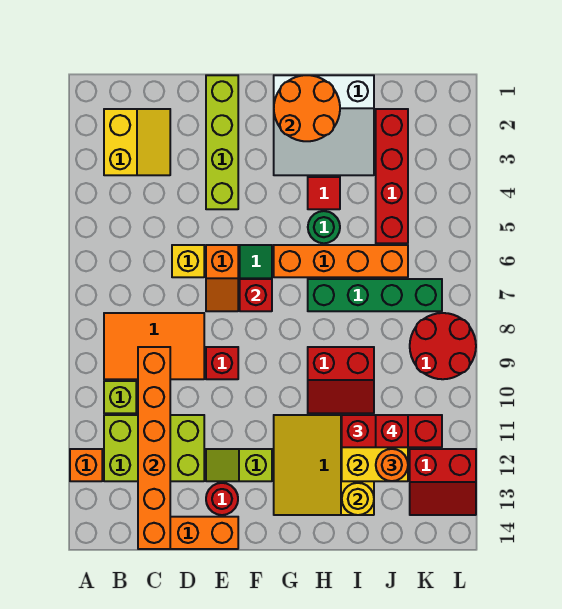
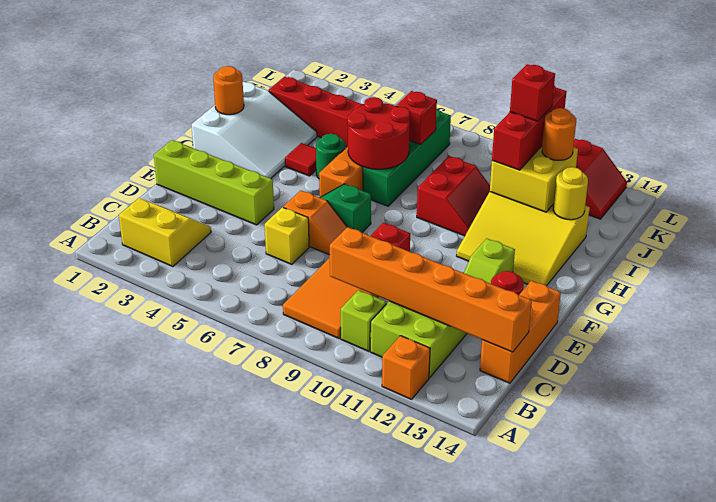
red brick F7 level 2 -> red brick J7 level 2
orange round brick G1:H2 level 2 -> orange round brick H1 level 2
red round brick K8:L9 level 1 -> red round brick H6:I7 level 2

